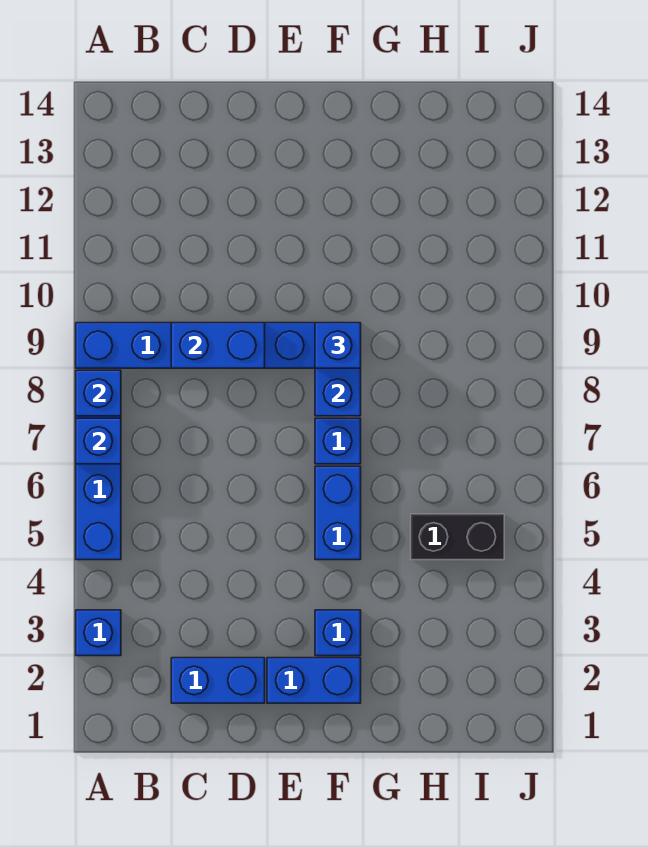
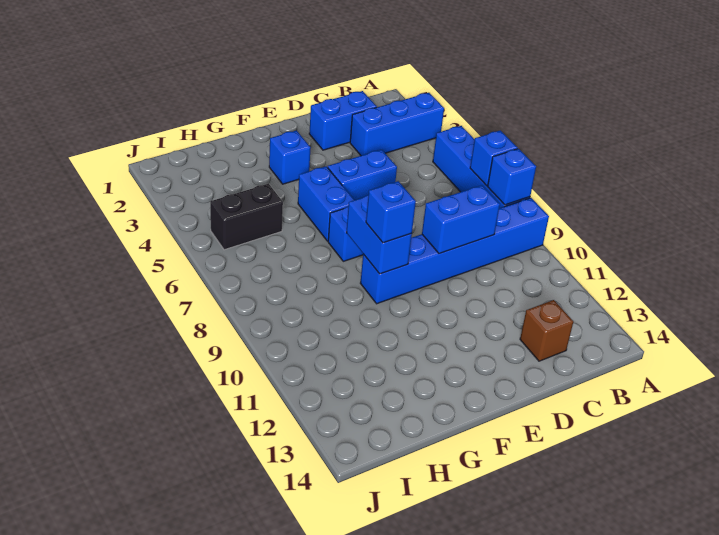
blue brick A3 level 1 -> blue brick A3:C3 level 1
none -> brown brick C13 level 1
blue brick E2:F2 level 1 -> blue brick D5:E5 level 1

